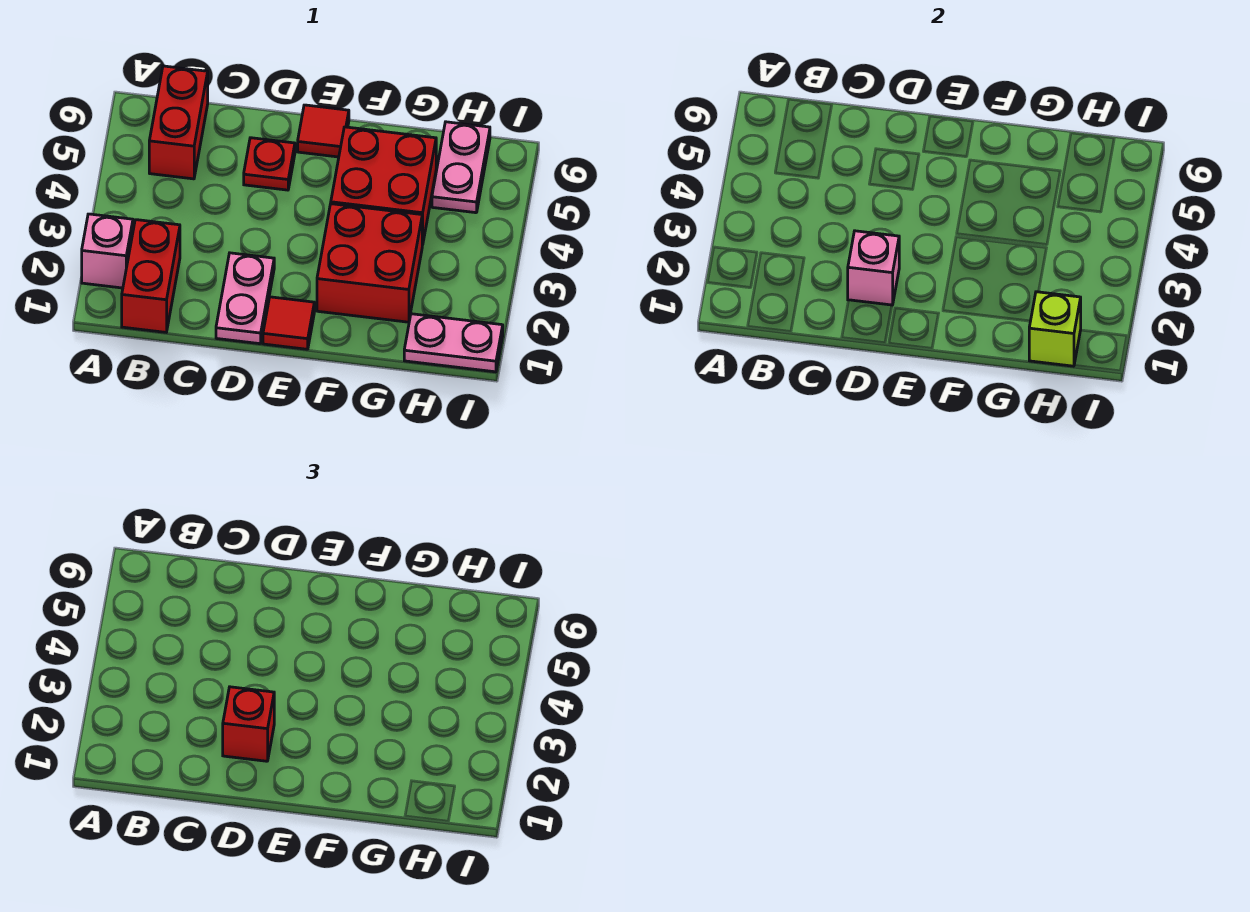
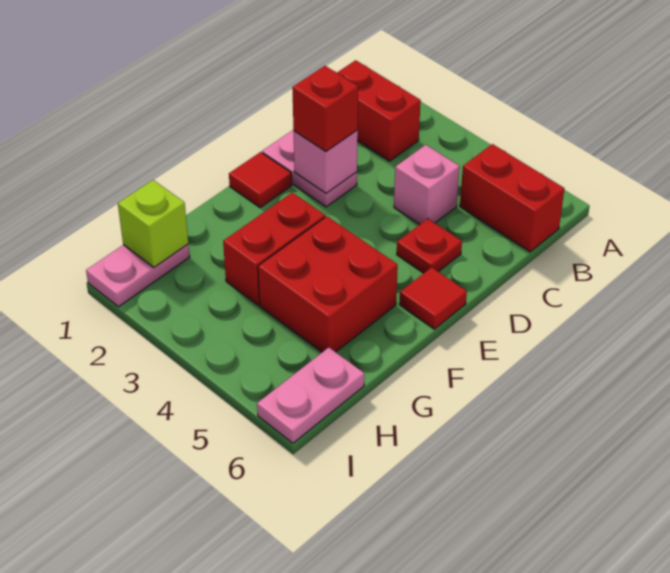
pink brick A2 level 1 -> pink brick C4 level 1
red brick F2:G3 level 1 -> red brick F3:G3 level 1
pink plate H5:H6 level 1 -> pink plate H6:I6 level 1

